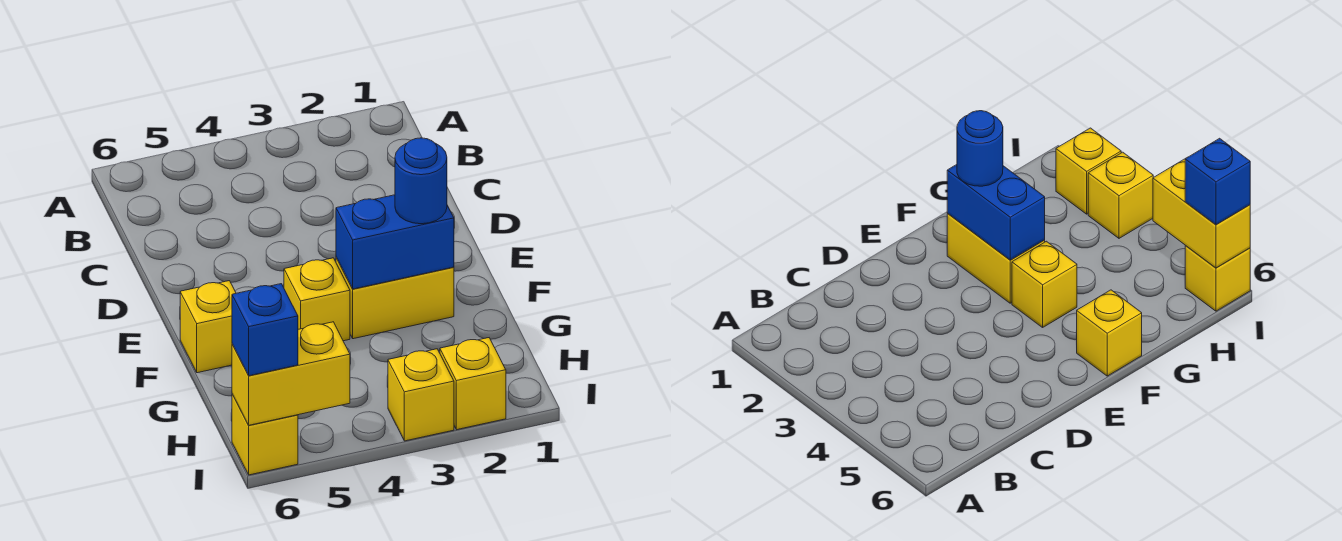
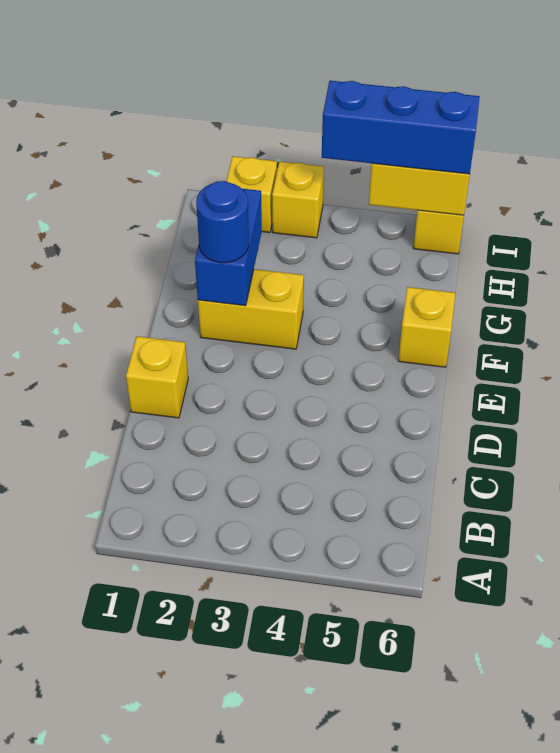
blue brick F2:F3 level 2 -> blue brick F2:G2 level 2
yellow brick F4 level 1 -> yellow brick D1 level 1
blue brick I6 level 3 -> blue brick I4:I6 level 3

